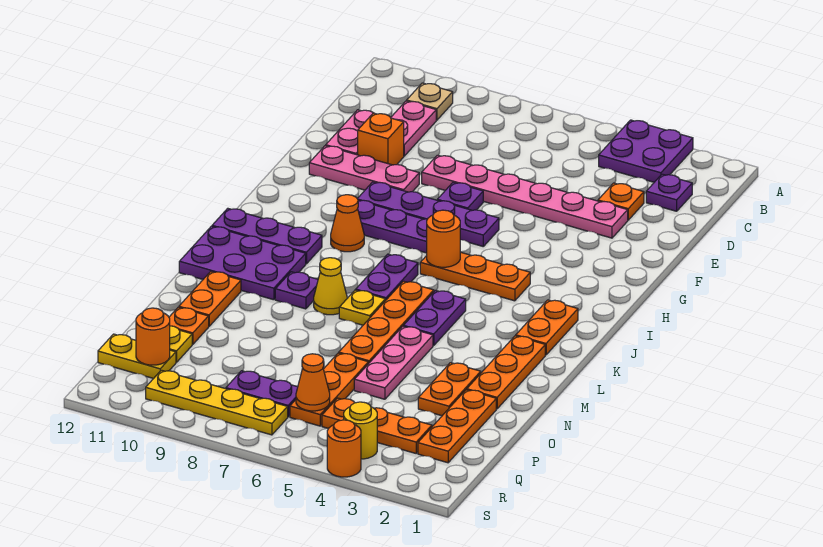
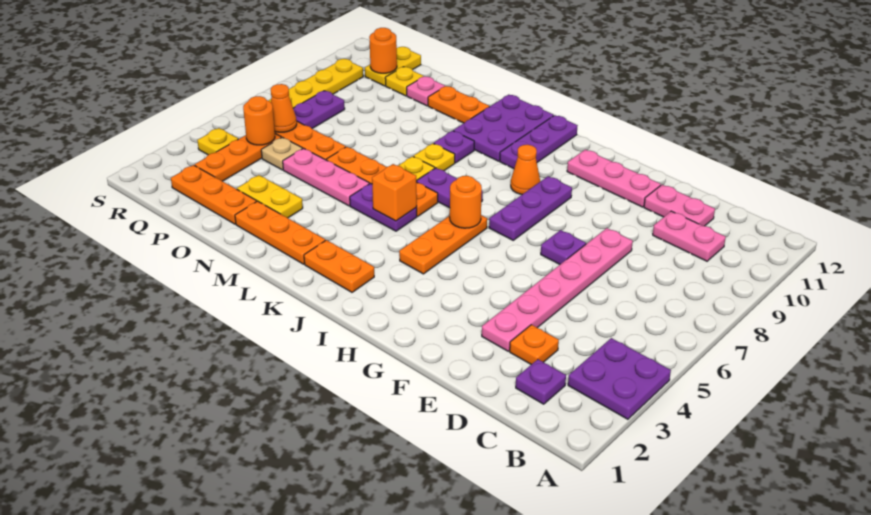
tan plate B10 level 1 -> tan plate P5 level 1
orange brick E10 level 1 -> orange brick K5 level 2
pink plate F9:F11 level 1 -> pink plate F11:H11 level 1
purple plate G6:G9 level 1 -> none
yellow cone L8 level 1 -> yellow plate L8 level 1
orange plate N3:O3 level 1 -> yellow plate N3:O3 level 1
orange plate O11 level 1 -> pink plate O11 level 1
yellow round brick R4 level 1 -> yellow plate R4 level 1
orange round brick S4 level 1 -> orange round brick Q5 level 2

